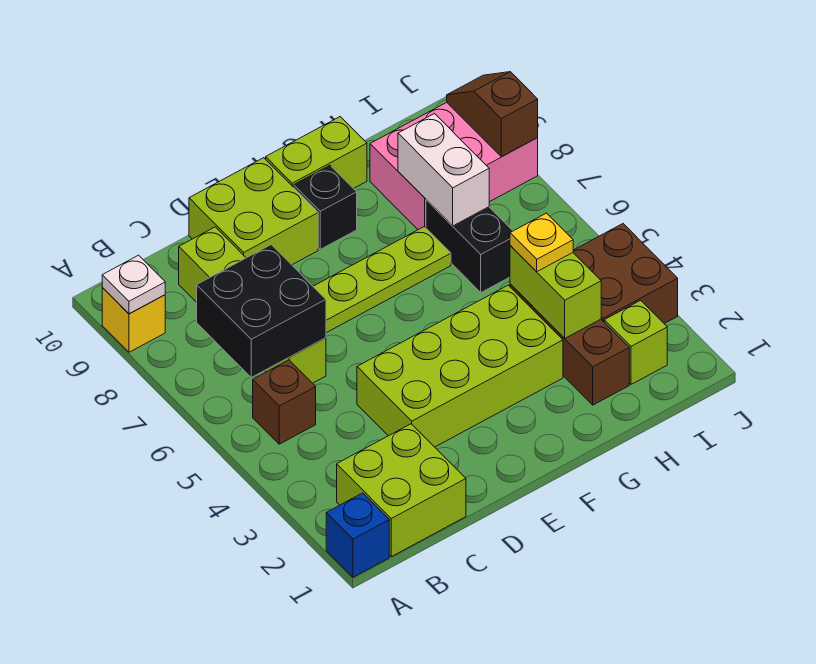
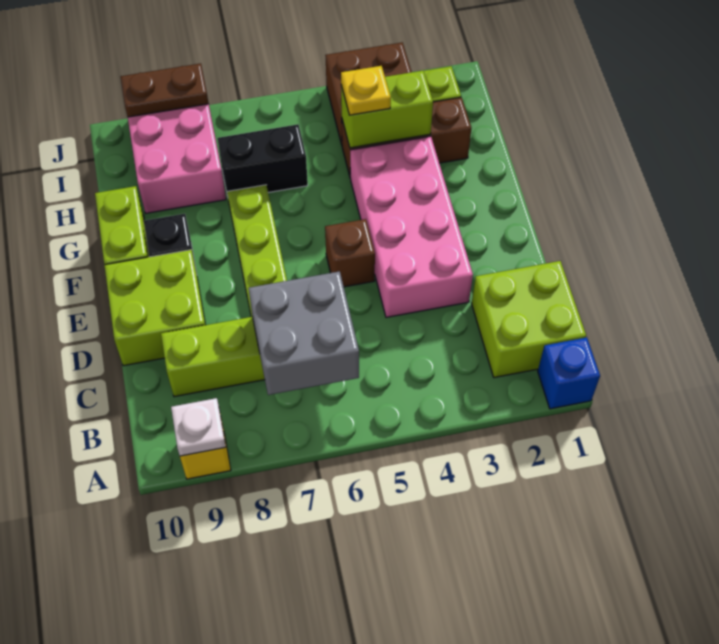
brown brick B5 level 1 -> brown brick E5 level 1
black brick B6:C7 level 2 -> grey brick B6:C7 level 2
lime brick D3:G4 level 1 -> pink brick D3:G4 level 1
white brick H7:H8 level 2 -> none
brown slope J8:J9 level 2 top 8 -> brown plate J8:J9 level 2

